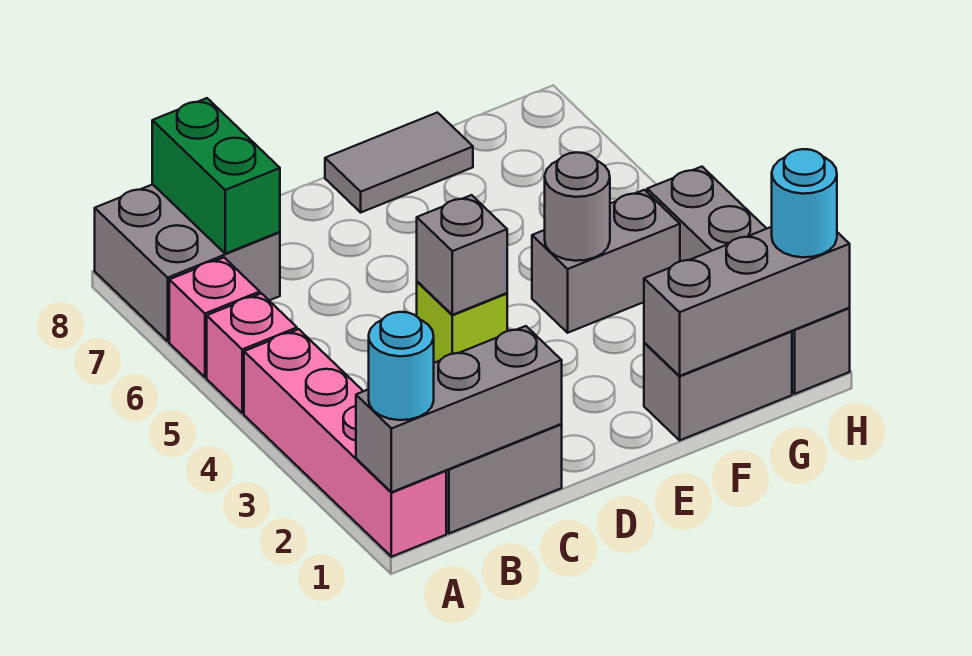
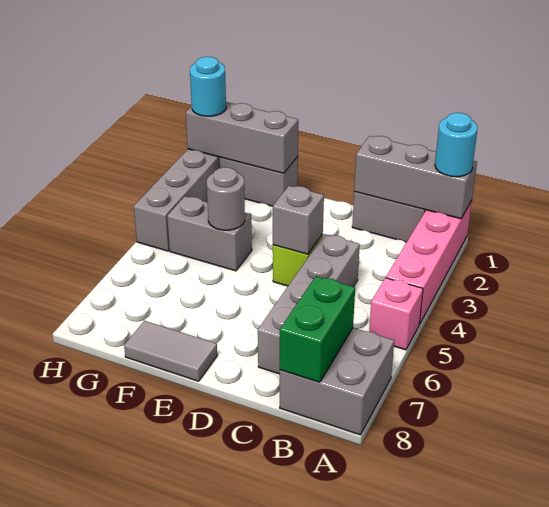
pink brick A6 level 1 -> none
none -> grey brick C4:C7 level 1

